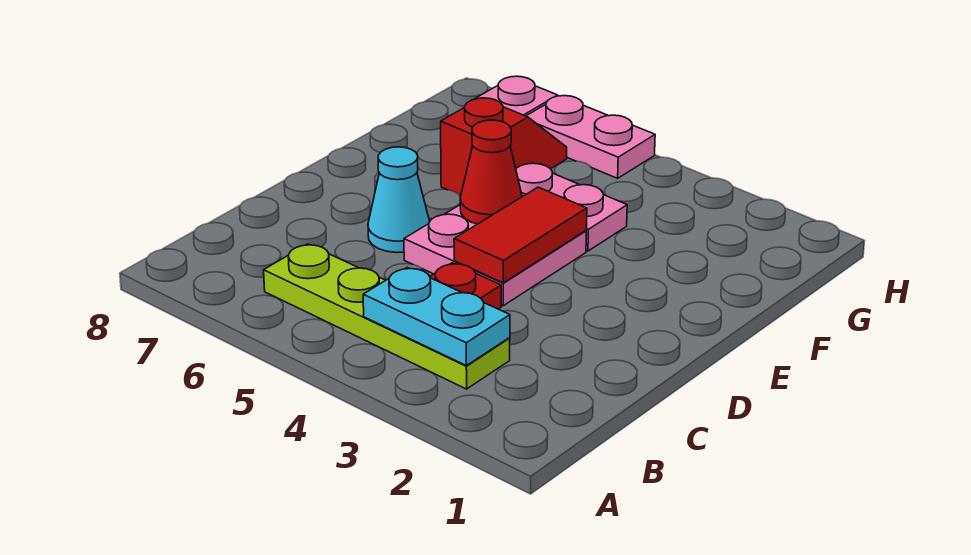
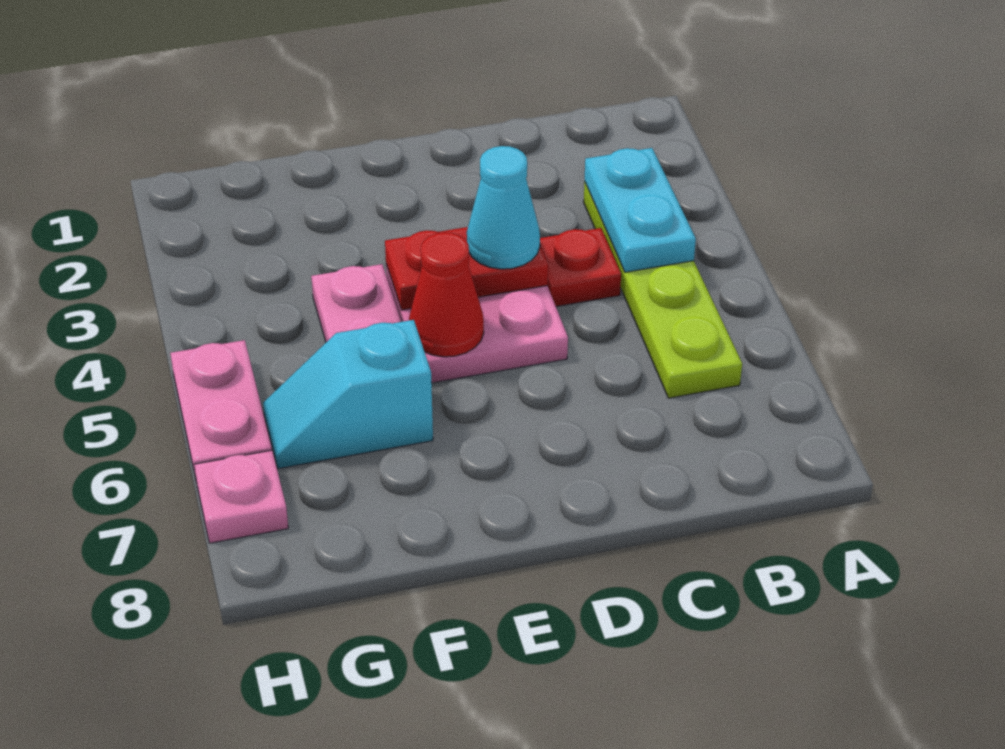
red tile D4:E4 level 2 -> red plate D4:E4 level 2
cyan cone D6 level 1 -> cyan cone D4 level 3
red slope F6:G6 level 1 top F -> cyan slope F6:G6 level 1 top F

